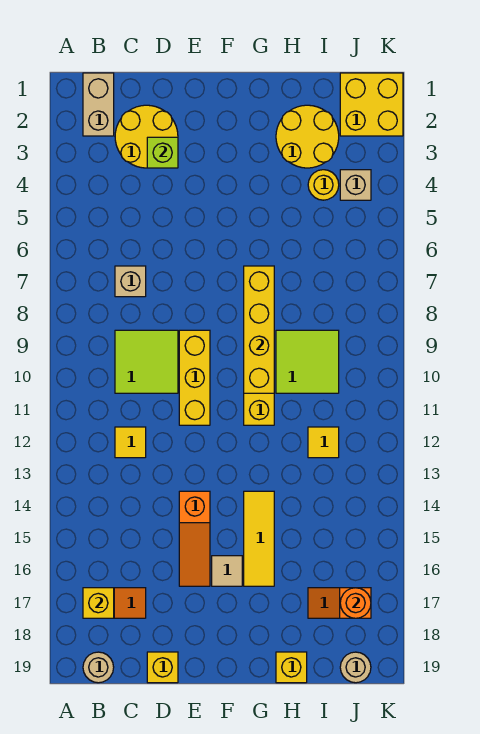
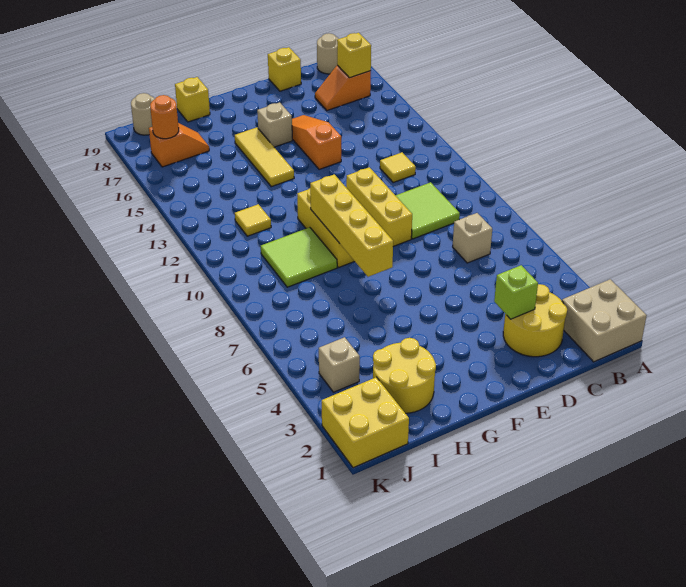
tan brick B1:B2 level 1 -> tan brick A1:B2 level 1
tan tile F16 level 1 -> tan brick F16 level 1
yellow round brick I4 level 1 -> none

